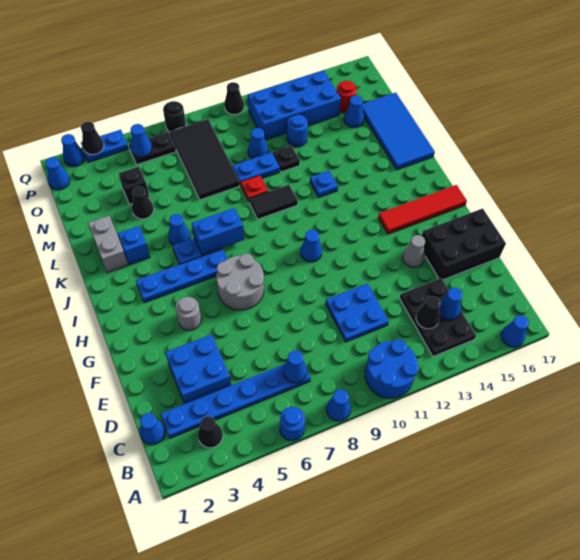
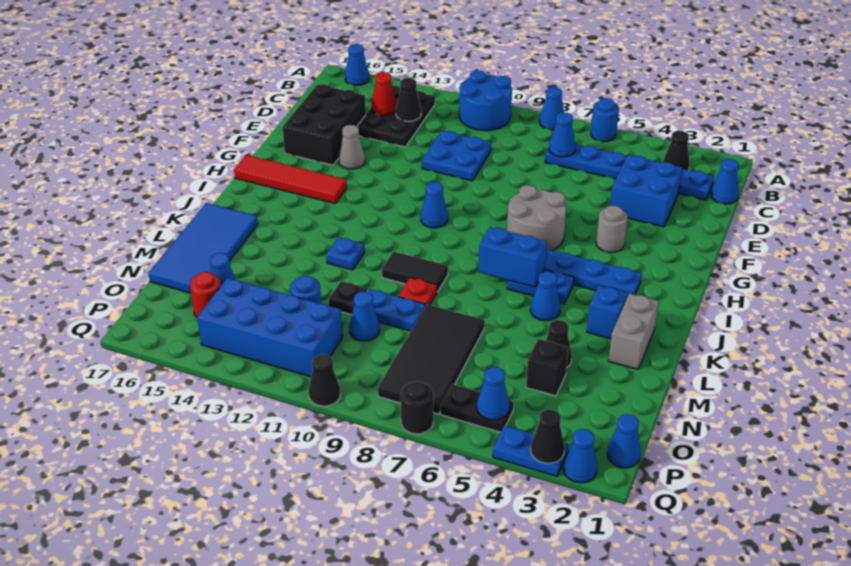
blue cone C14 level 2 -> red cone C14 level 2
black brick E15:F17 level 1 -> black brick D15:F16 level 1

